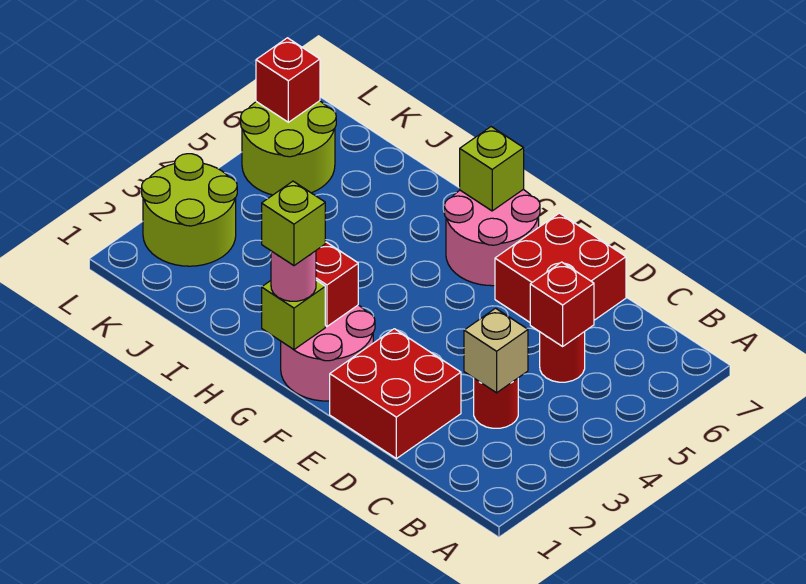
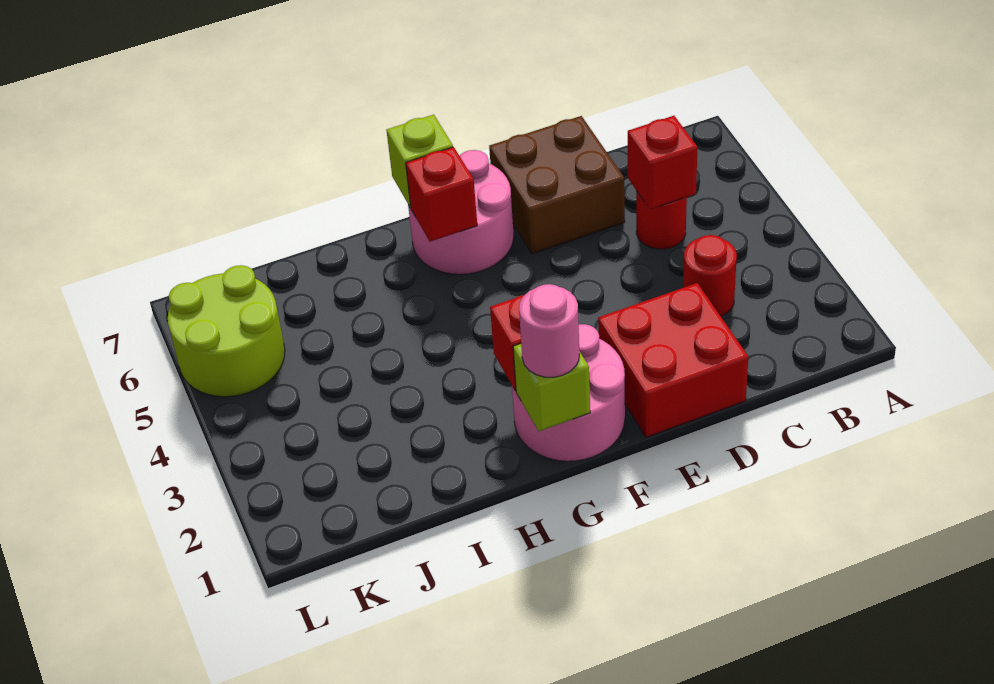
tan brick C3 level 2 -> none
red brick D6:E7 level 1 -> brown brick D6:E7 level 1
lime brick G1 level 4 -> none
lime round brick K2:L3 level 1 -> none
red brick L6 level 2 -> red brick G6 level 2

